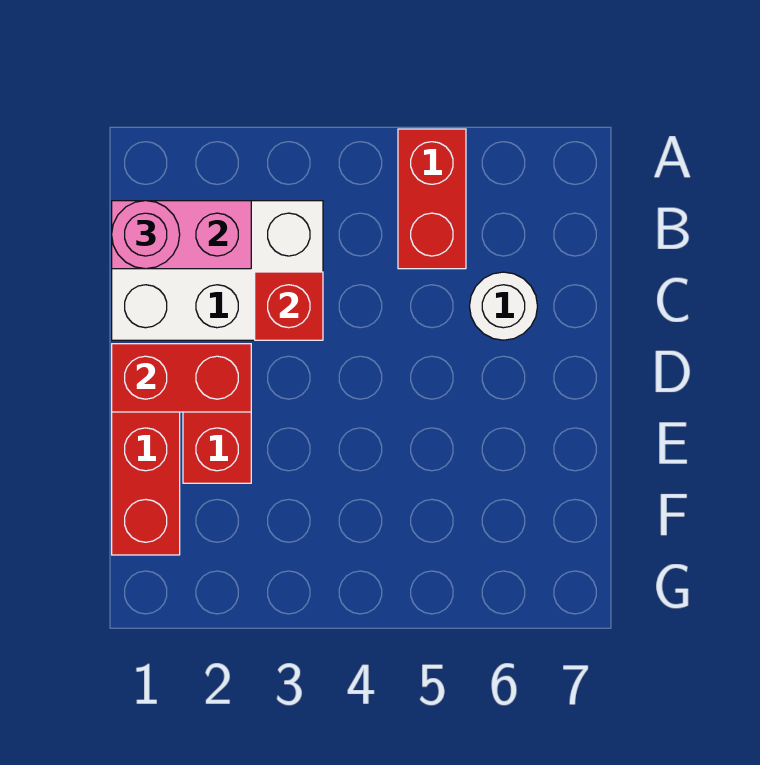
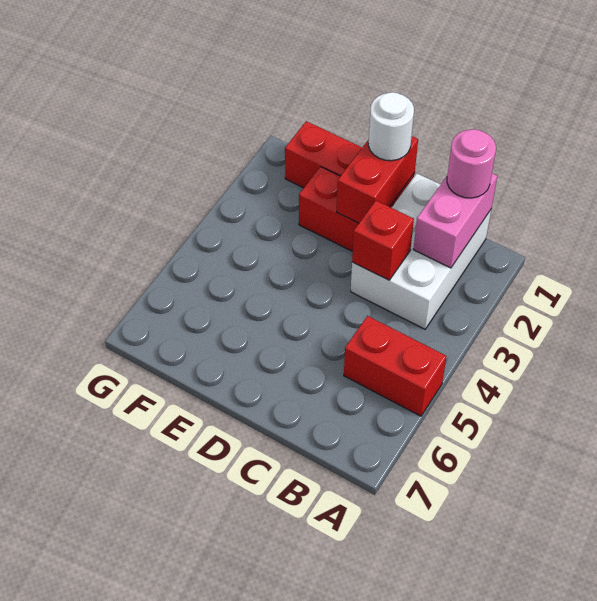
white round brick C6 level 1 -> white round brick D1 level 3

